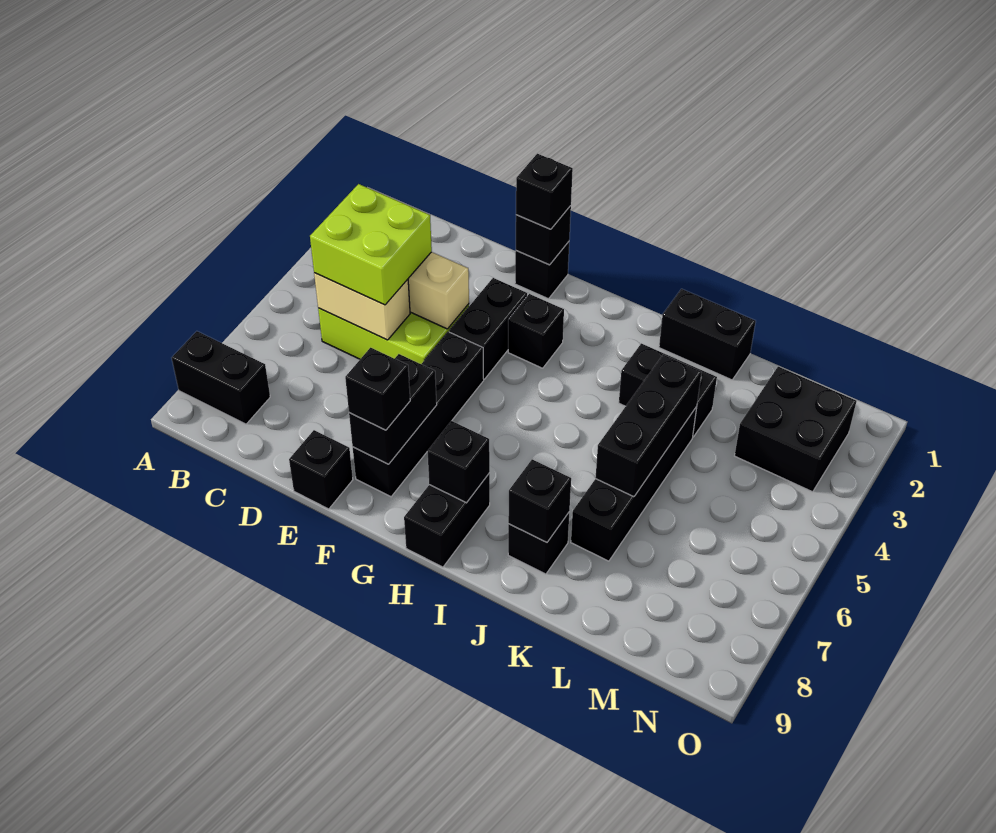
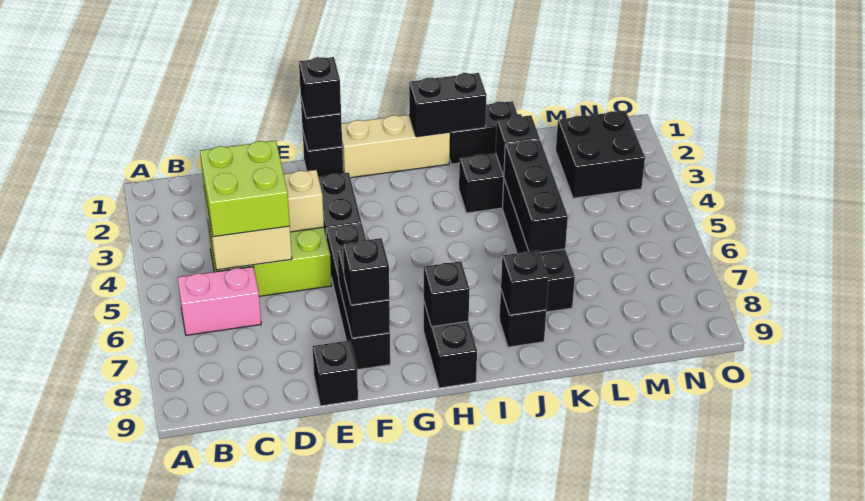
black brick A8:B8 level 1 -> black brick I1:J1 level 2
none -> pink brick B6:C6 level 1
none -> tan brick G1:I1 level 1
black brick G3 level 1 -> black brick K3 level 2

